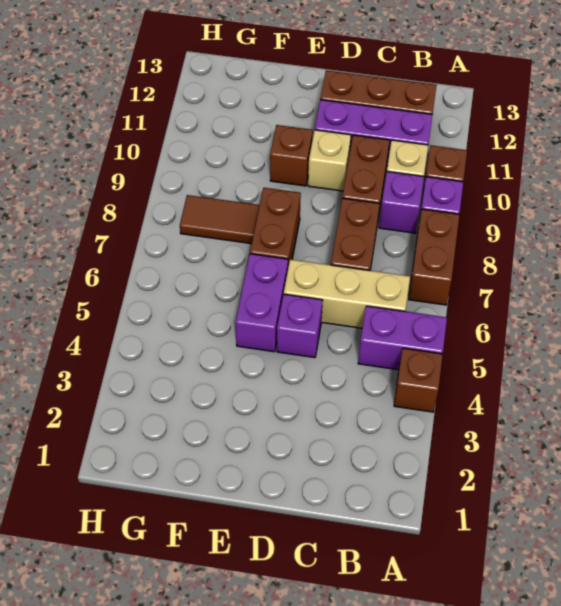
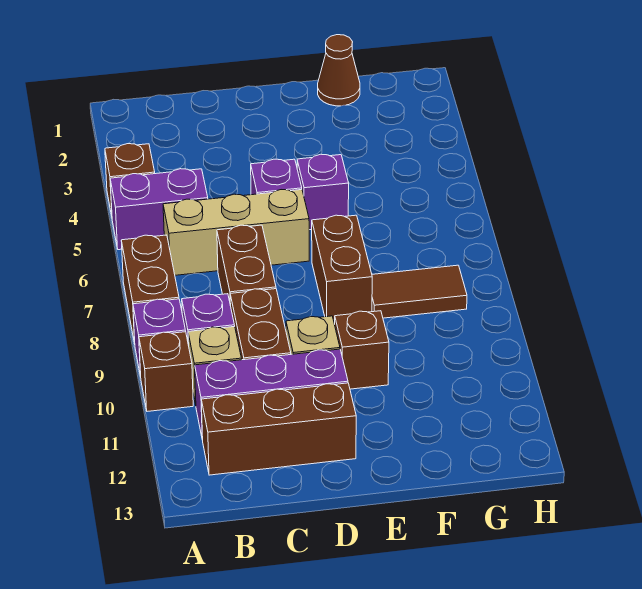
purple brick E5:E6 level 1 -> purple brick E5 level 1
none -> brown cone F1 level 1

